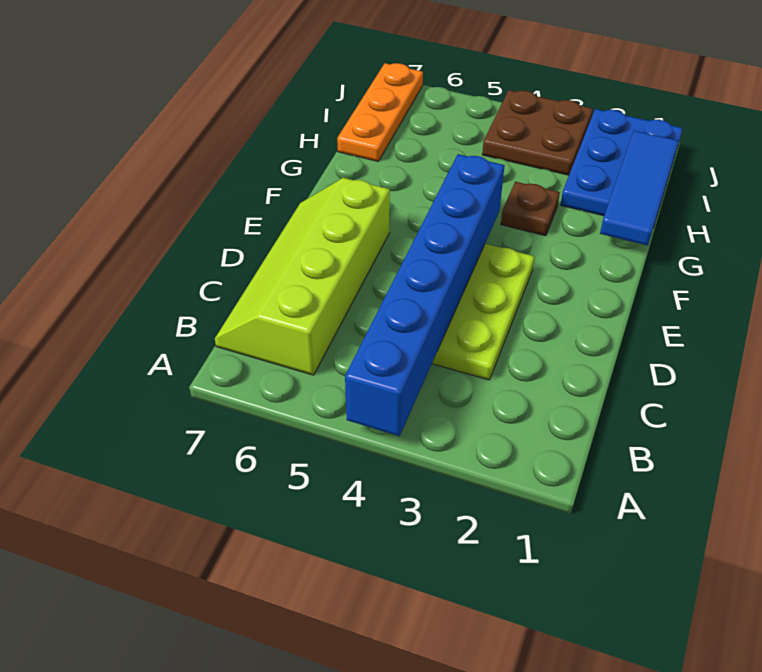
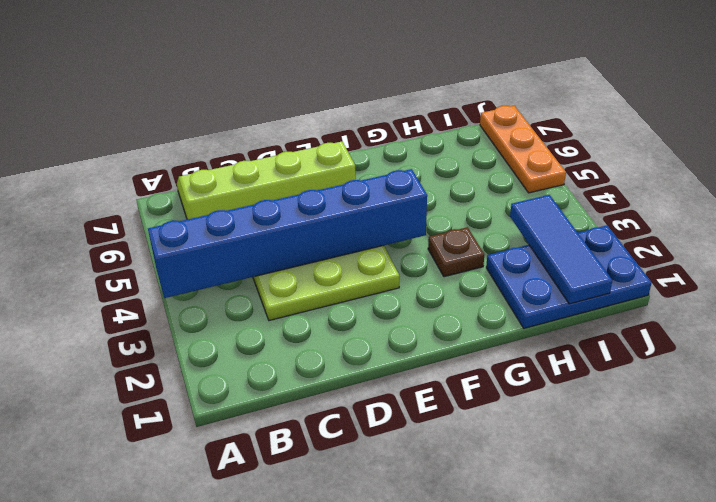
blue tile G1:I1 level 2 -> blue tile I1:I3 level 2
orange plate H7:J7 level 1 -> orange plate J5:J7 level 1
brown plate I3:J4 level 1 -> none

